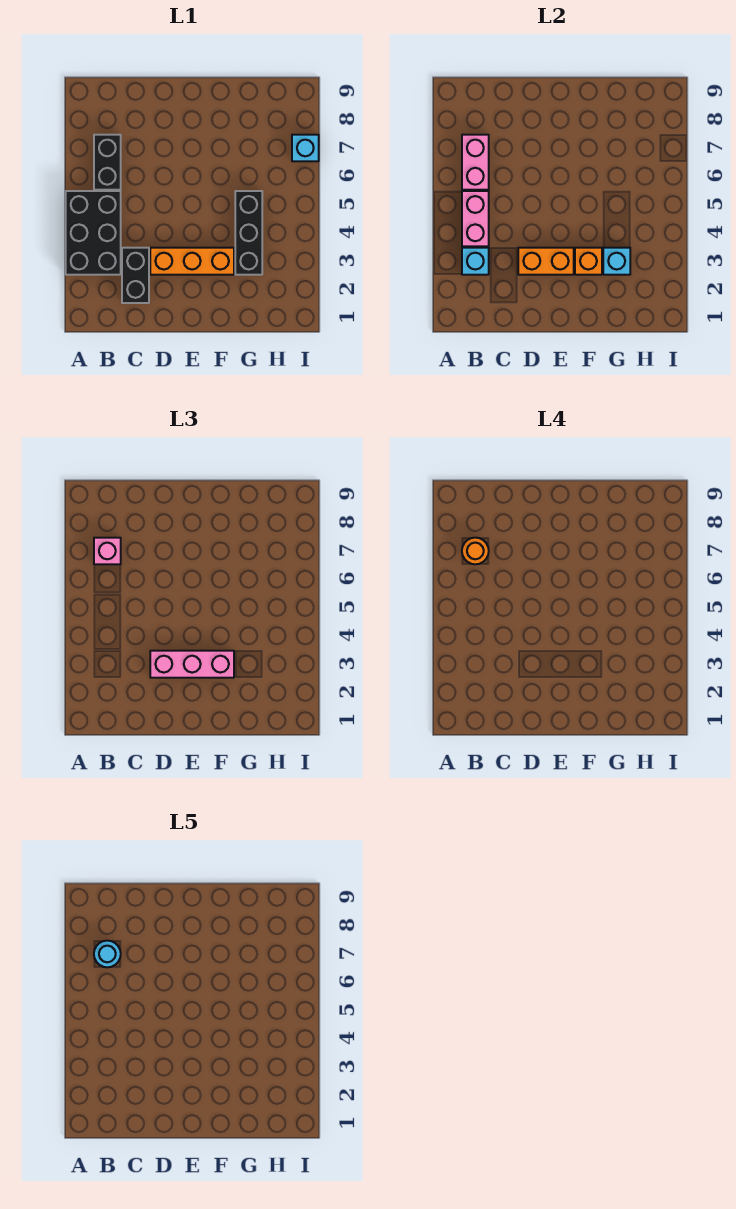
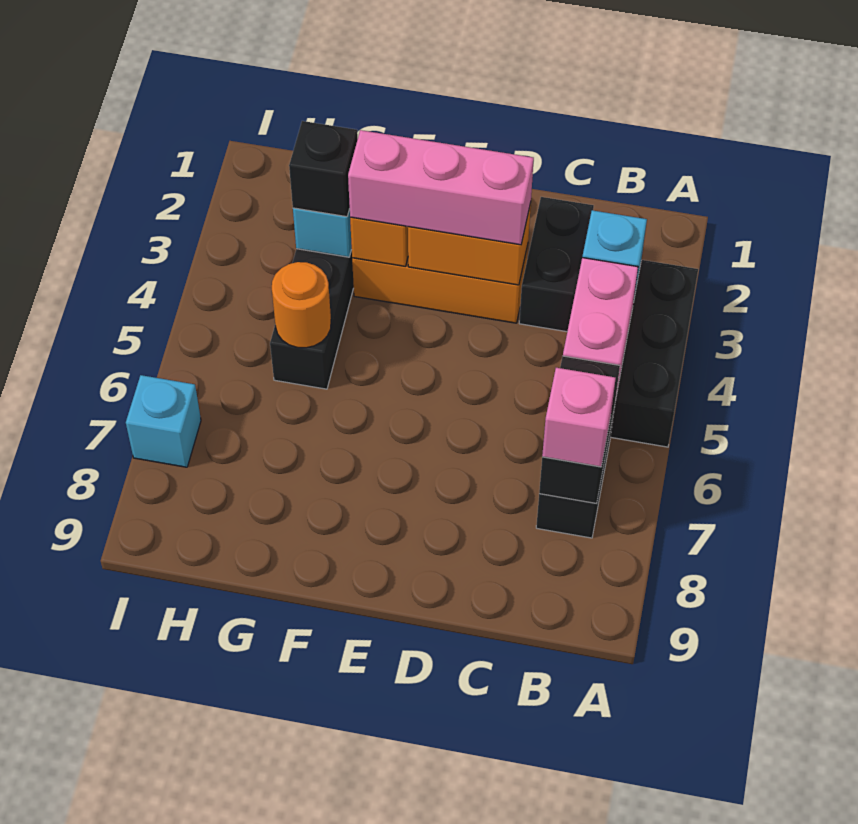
pink brick B6:B7 level 2 -> black brick B6:B7 level 2
orange round brick B7 level 4 -> orange round brick G5 level 2
cyan round brick B7 level 5 -> none
none -> black brick G3 level 3

